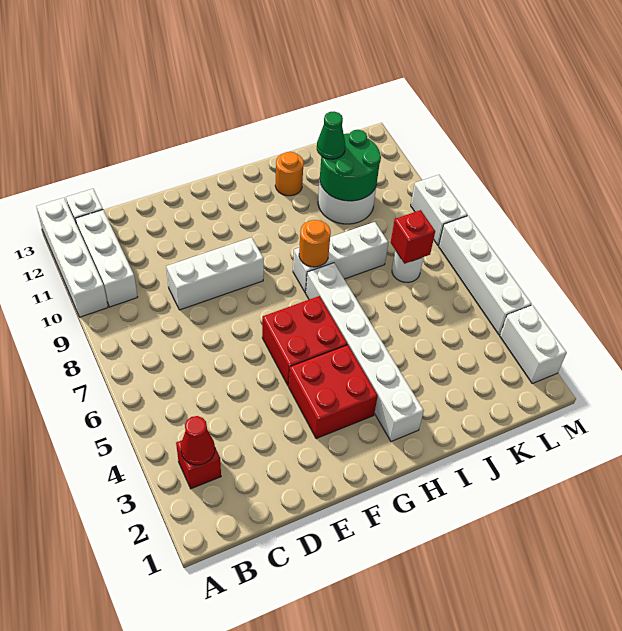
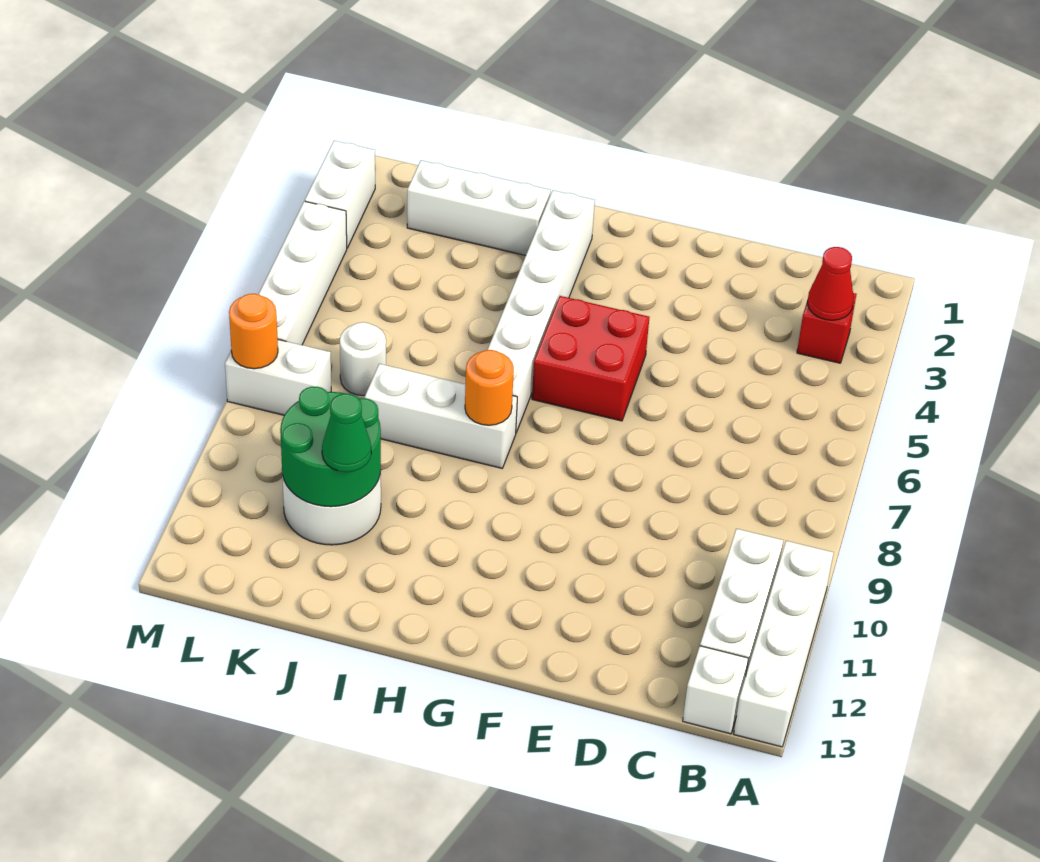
white brick D9:F9 level 1 -> white brick I2:K2 level 1
red brick F3:G4 level 1 -> none
orange round brick I12 level 1 -> orange round brick M8 level 2
red brick K7 level 2 -> none
white brick M8:M9 level 1 -> white brick L8:M8 level 1

